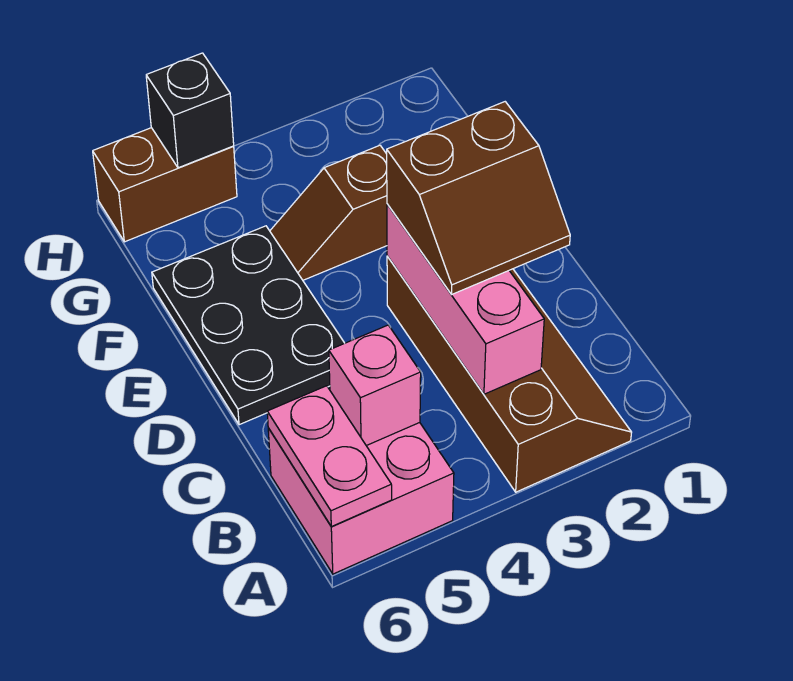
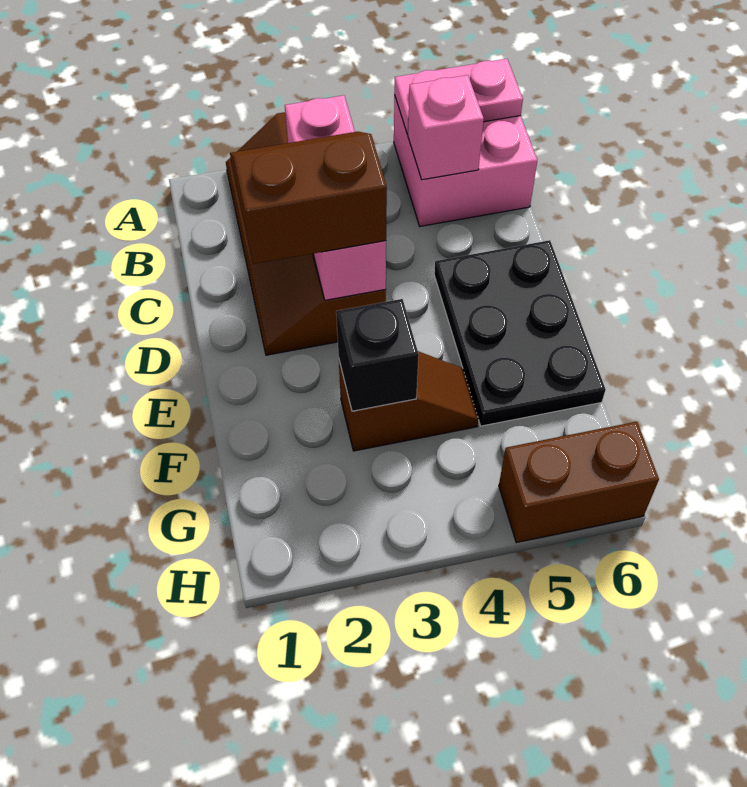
pink plate A6:B6 level 2 -> pink plate A5:A6 level 2
black brick H5 level 2 -> black brick F3 level 2

